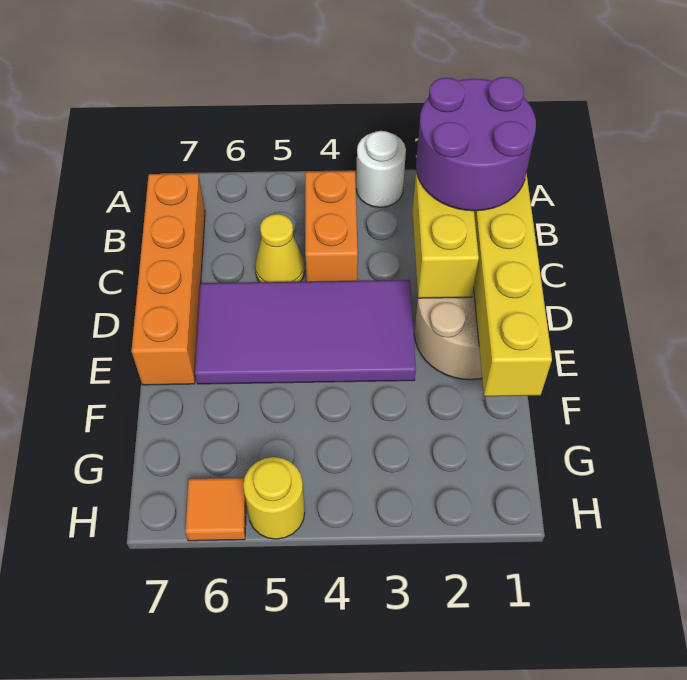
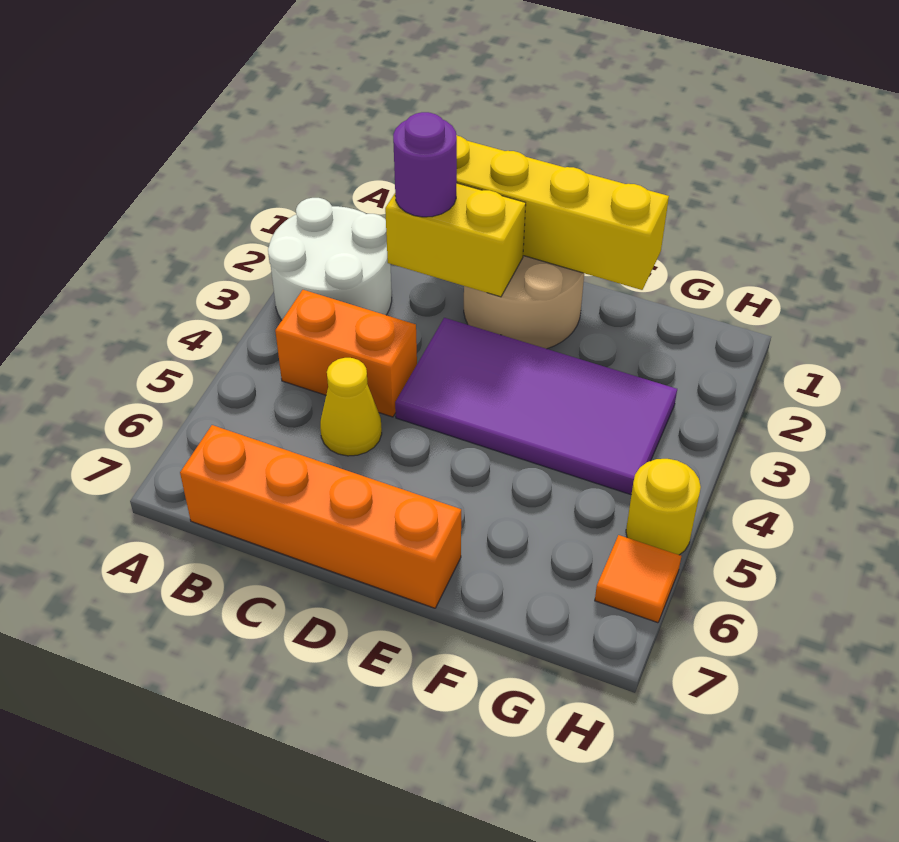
white round brick A3 level 1 -> white round brick A2:B3 level 1
purple round brick B1:C2 level 3 -> purple round brick C2 level 3
purple tile D3:E6 level 1 -> purple tile D3:G4 level 1

